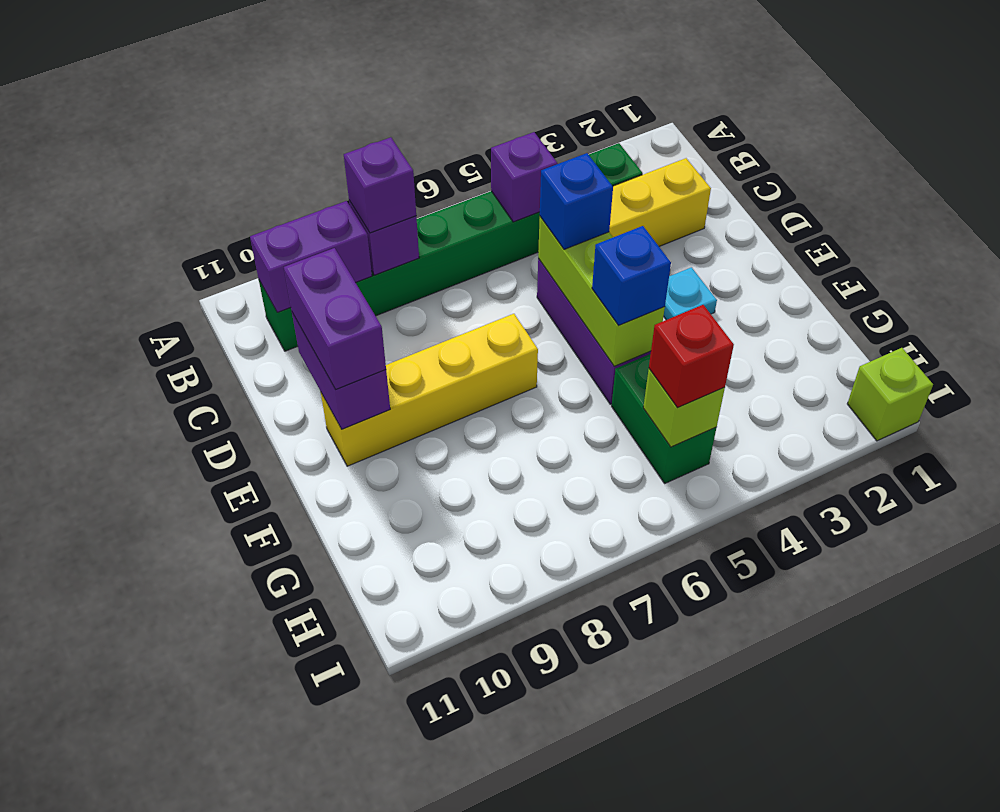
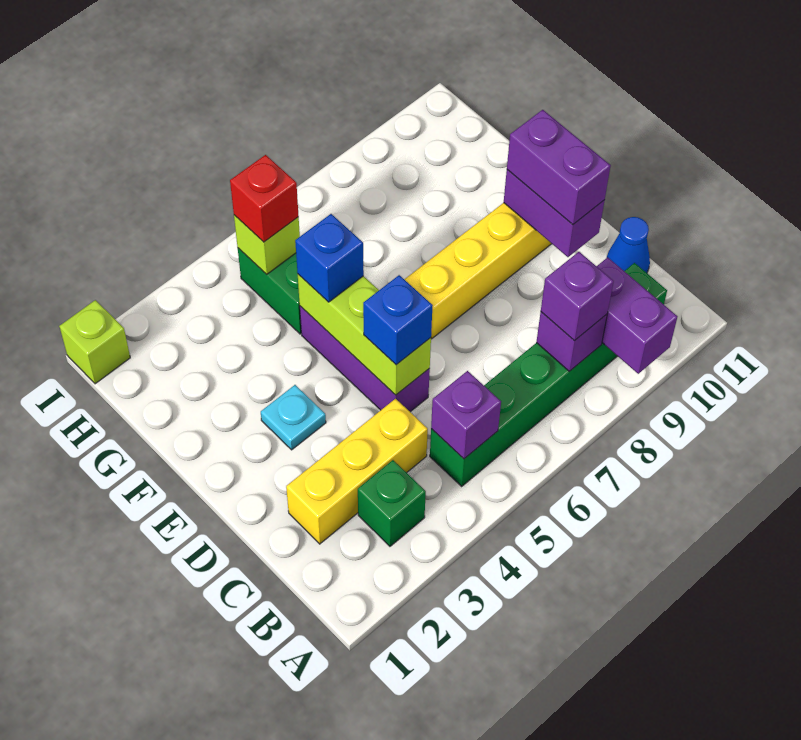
purple brick B9:B10 level 2 -> purple brick A9:B9 level 2
none -> blue cone C11 level 1

